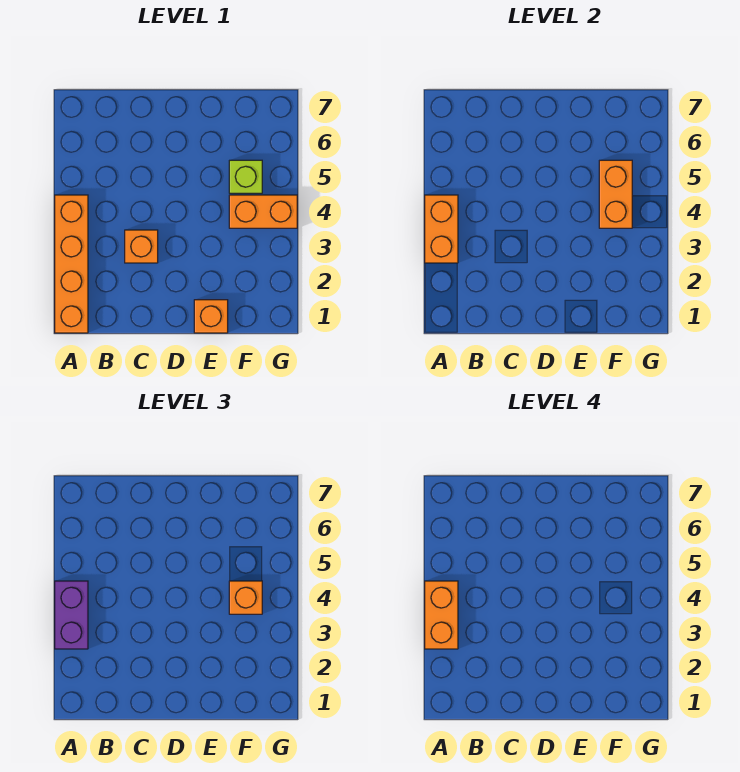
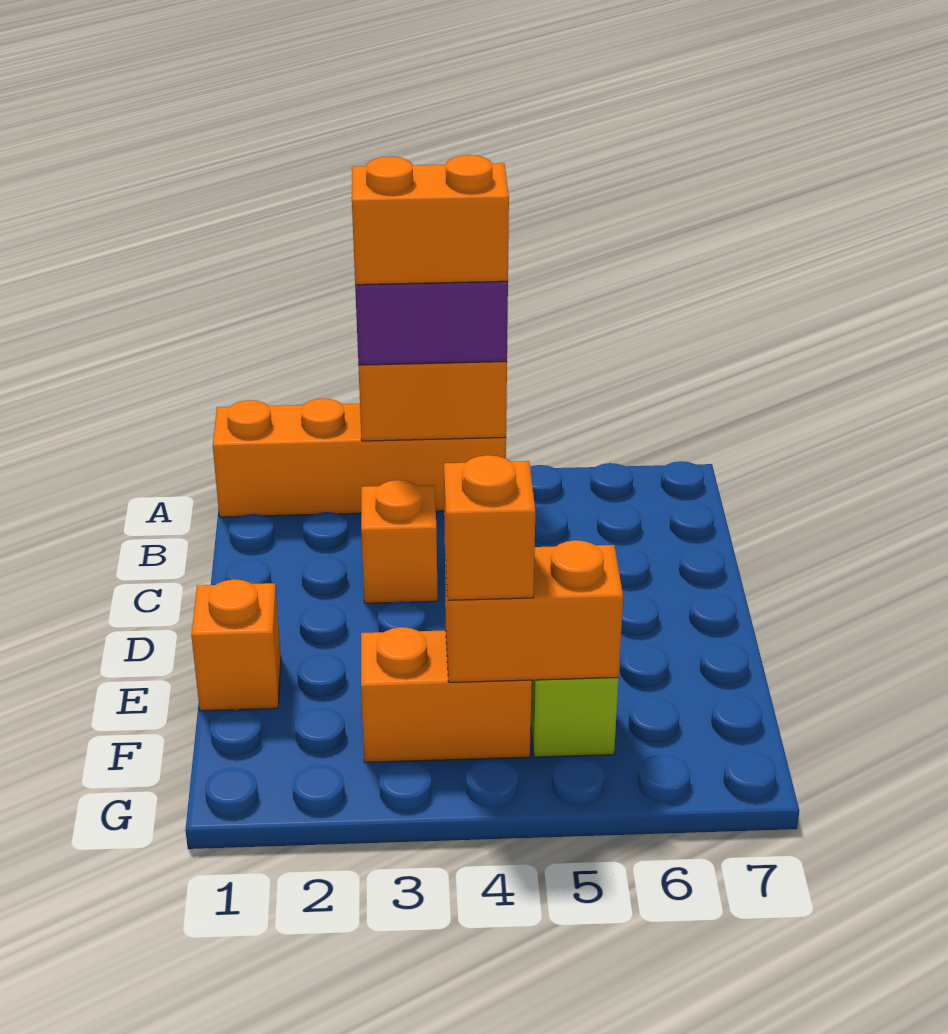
orange brick F4:G4 level 1 -> orange brick F3:F4 level 1

